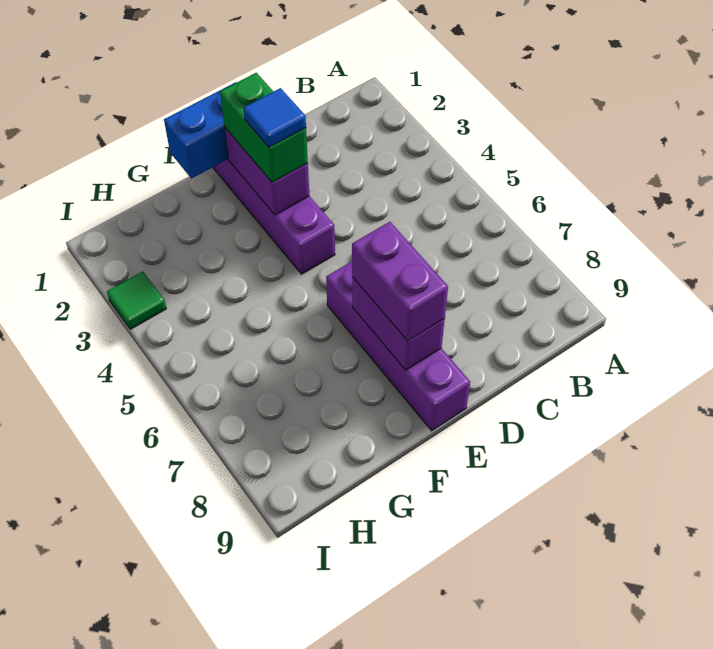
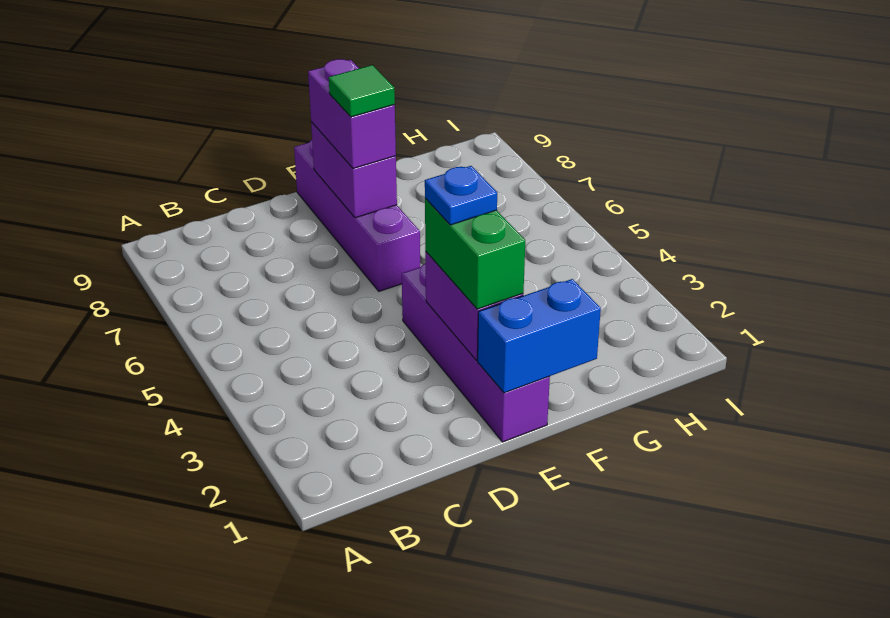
blue tile E3 level 4 -> blue plate E3 level 4
green tile I3 level 1 -> green tile E7 level 4

